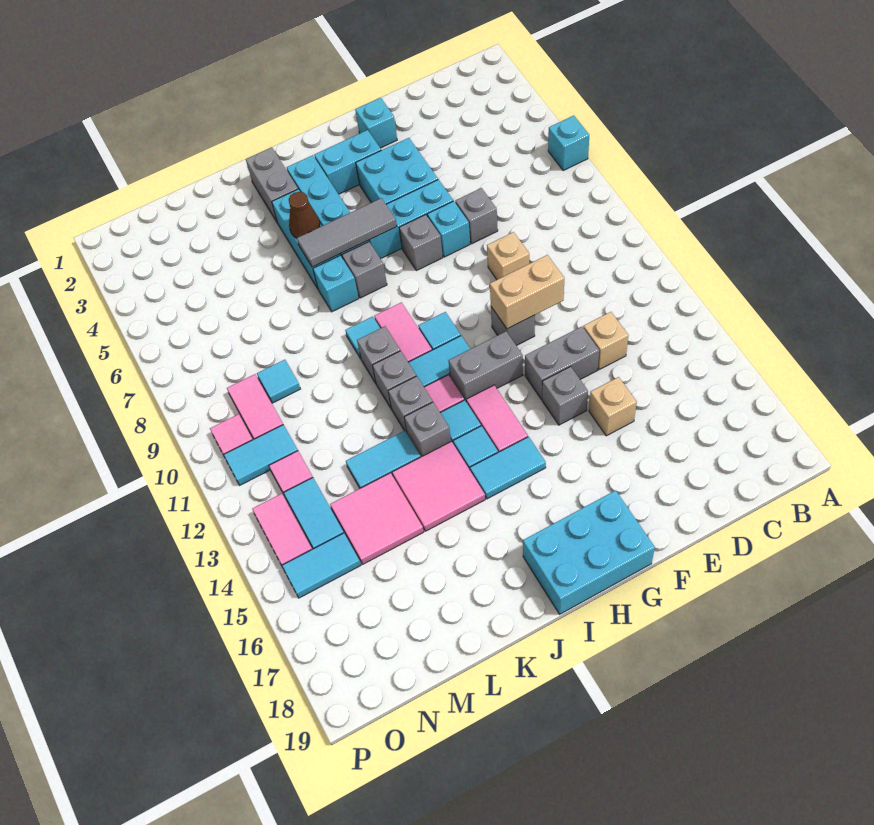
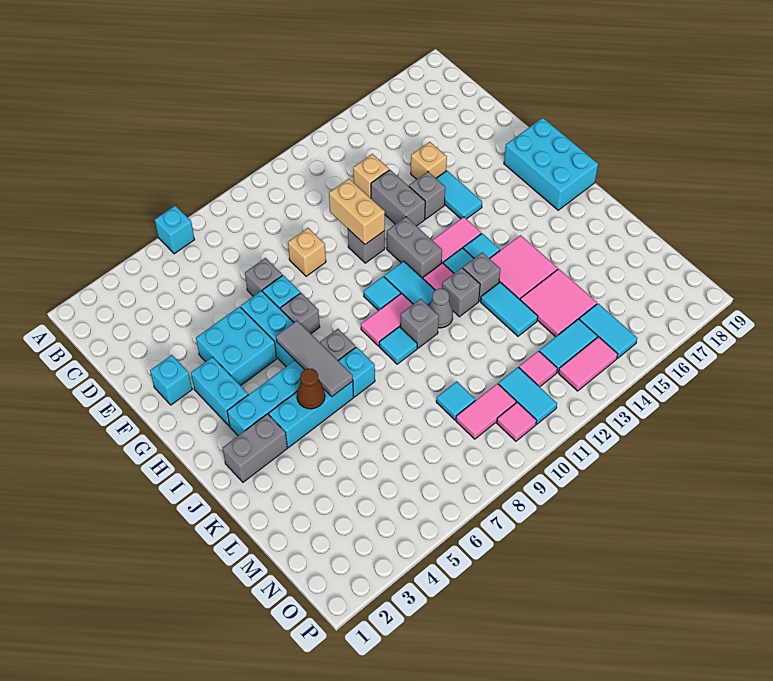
cyan tile H15:I15 level 1 -> cyan tile F15:G15 level 1
grey brick J11 level 1 -> grey cone J11 level 1

